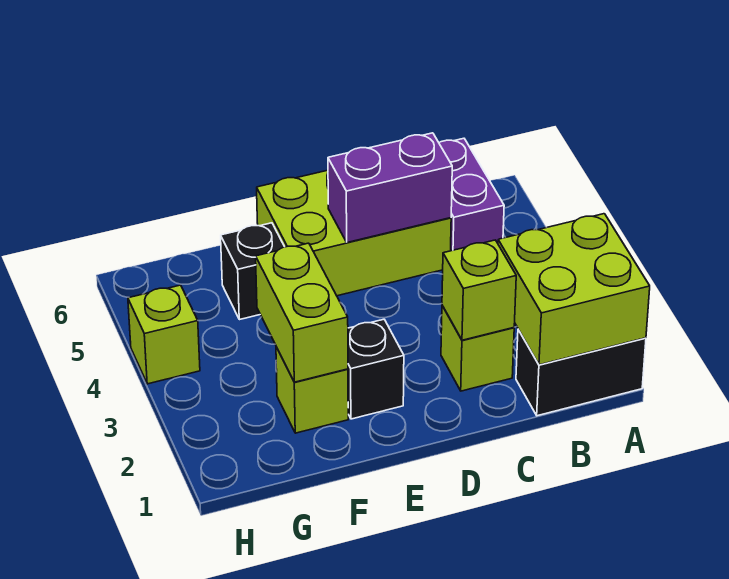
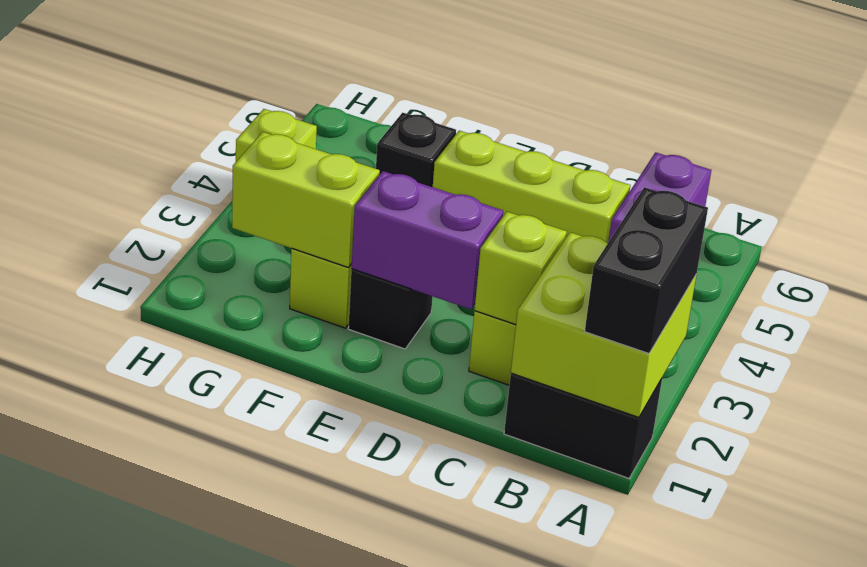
none -> black brick A1:A2 level 3
lime brick C5:E6 level 1 -> lime brick C5:E5 level 1
purple brick C5:D5 level 2 -> purple brick D2:E2 level 2
lime brick F2:F3 level 2 -> lime brick F2:G2 level 2

